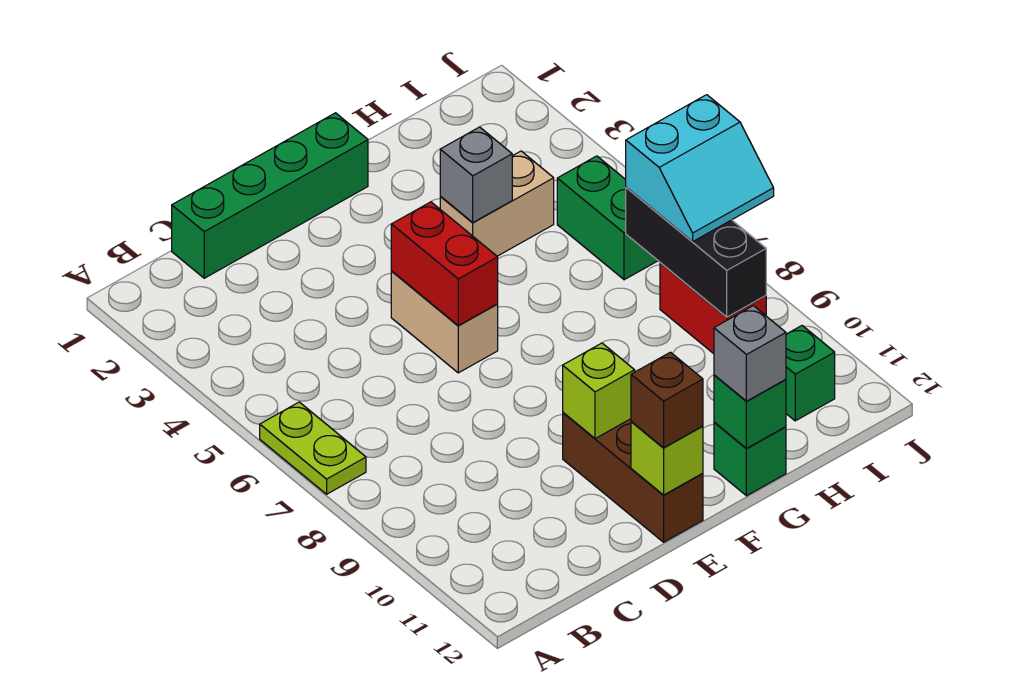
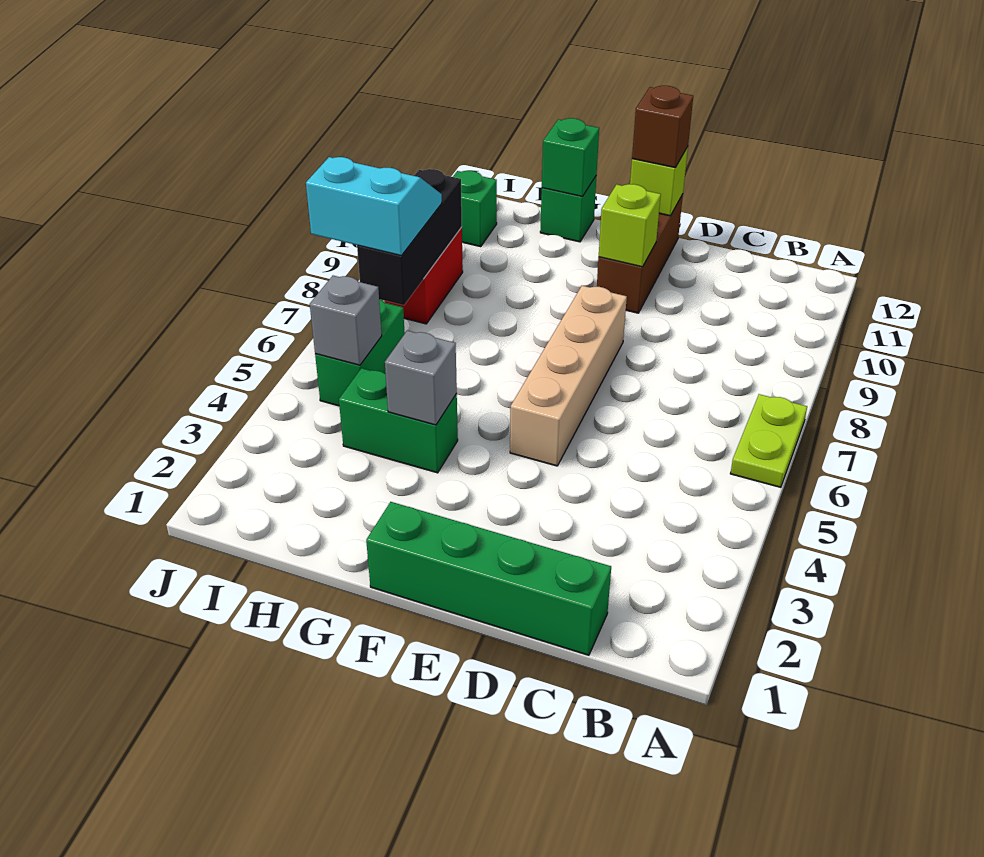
tan brick E5:E6 level 1 -> tan brick E5:E8 level 1
red brick E5:E6 level 2 -> none
tan brick G4:H4 level 1 -> green brick G4:H4 level 1
grey brick G12 level 3 -> grey brick I5 level 2

